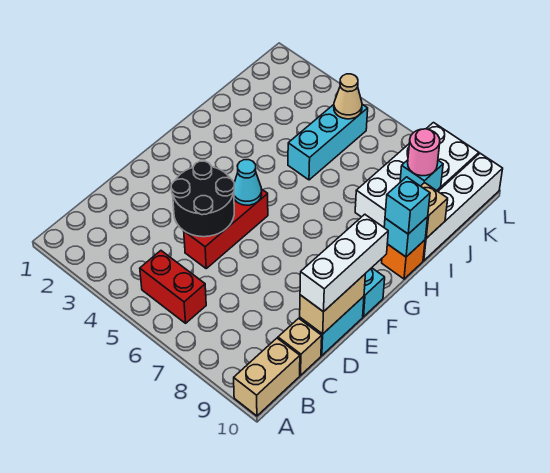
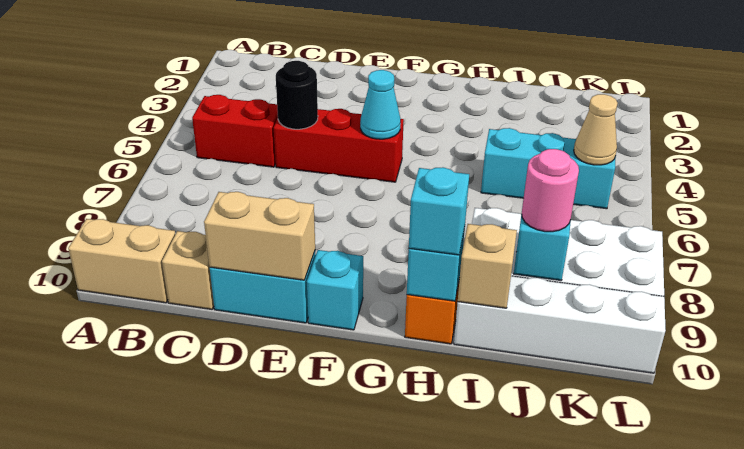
red brick B5:B6 level 1 -> red brick B5:C5 level 1
black round brick D4:E5 level 2 -> black round brick D5 level 2
white brick D10:F10 level 3 -> none

